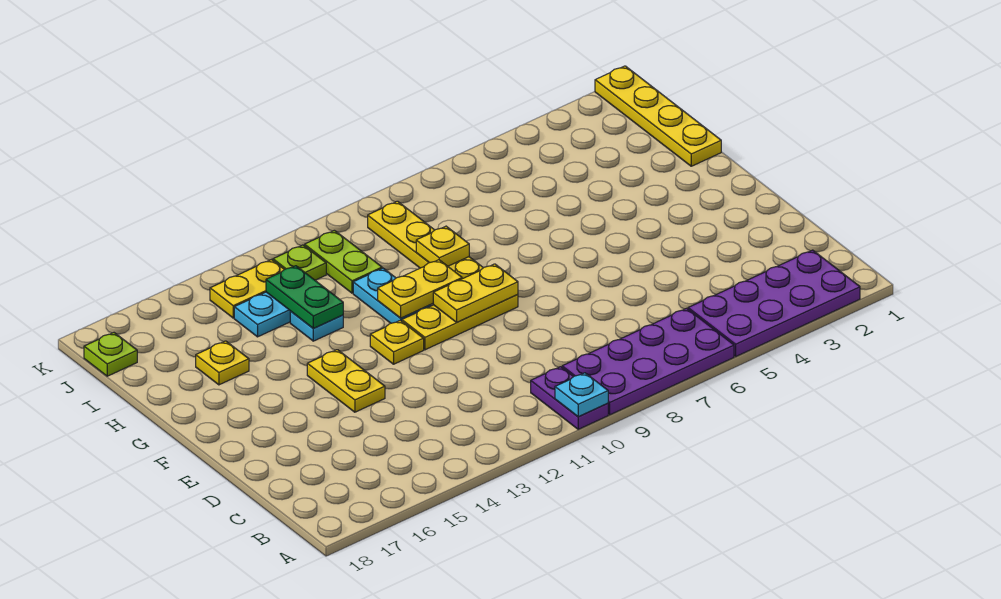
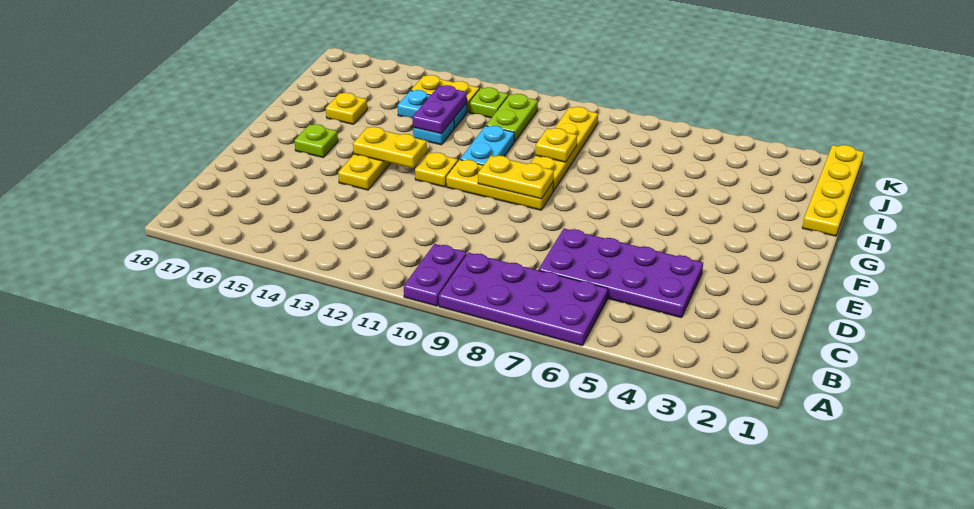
purple plate A2:B5 level 1 -> purple plate C4:D7 level 1
cyan plate A10 level 2 -> none
yellow plate G10:G11 level 2 -> yellow plate F13:F14 level 2
green plate H13:I13 level 2 -> purple plate H13:I13 level 2
lime plate J18 level 1 -> lime plate F16 level 1

